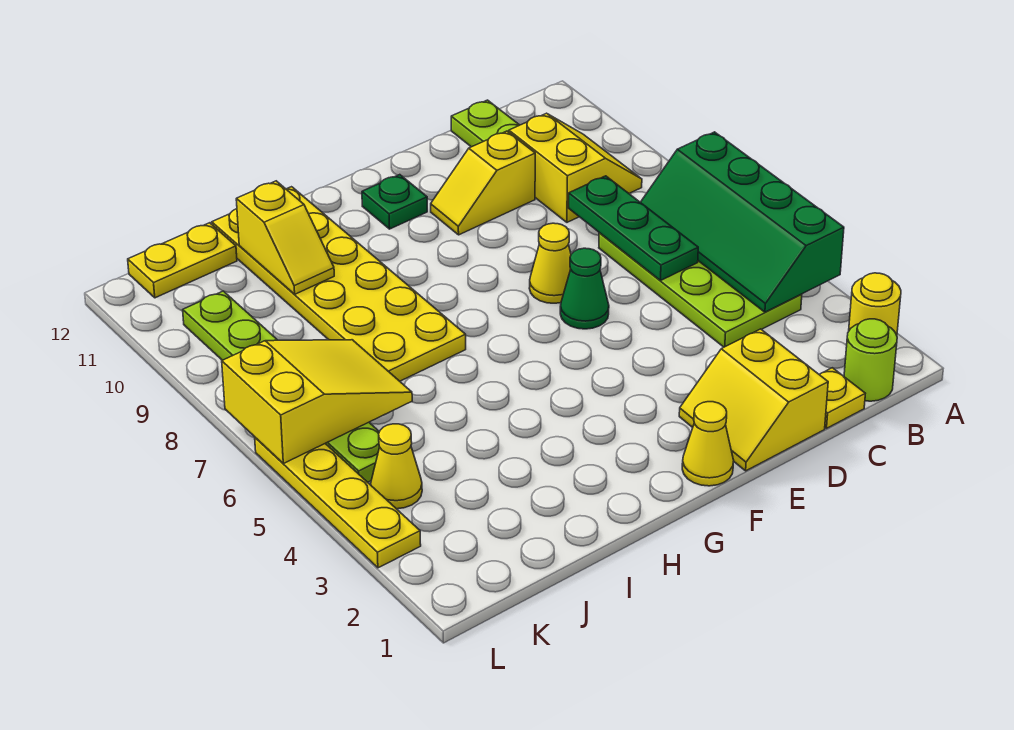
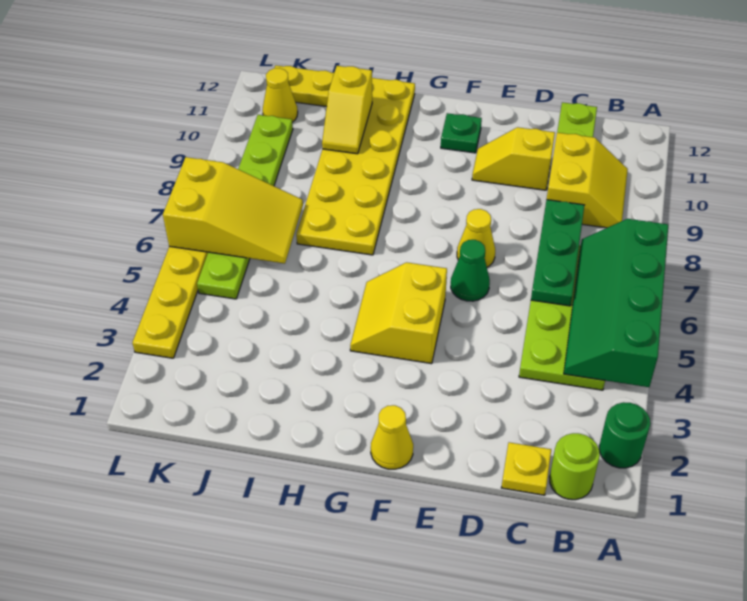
yellow round brick A2 level 1 -> green round brick A2 level 1
yellow slope D1:E2 level 1 top D -> yellow slope F4:G5 level 1 top F
yellow cone K4 level 1 -> yellow cone K11 level 1

